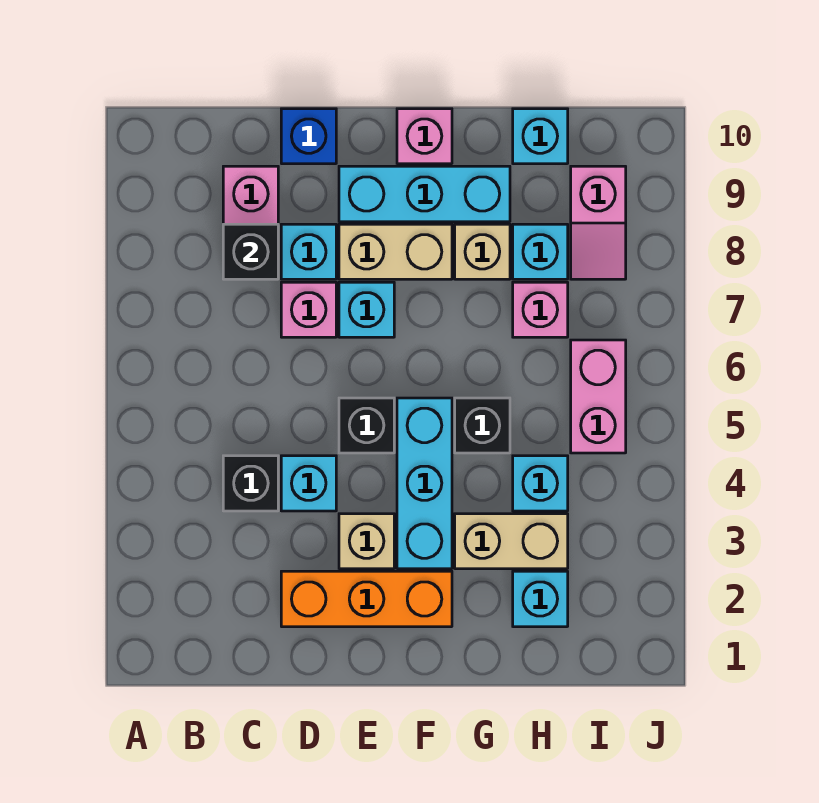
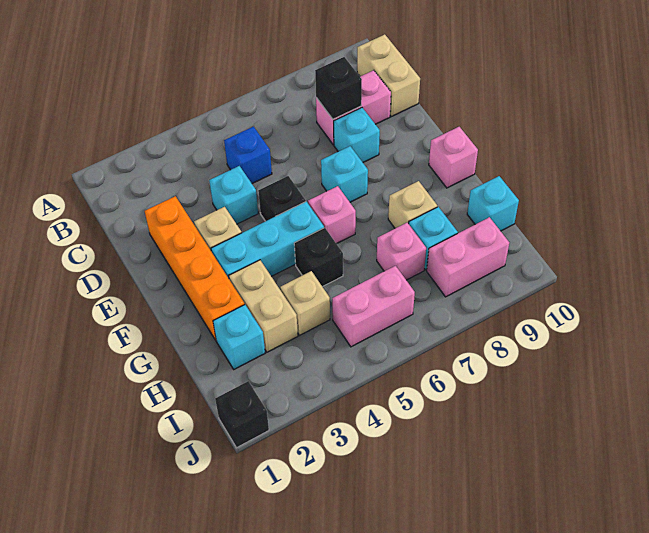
black brick C4 level 1 -> black brick J1 level 1
orange brick D2:F2 level 1 -> orange brick D2:G2 level 1
pink brick D7 level 1 -> pink brick F6 level 1
blue brick D10 level 1 -> blue brick C5 level 1
tan brick E8:F8 level 1 -> tan brick B10:C10 level 1
cyan brick E9:G9 level 1 -> none
cyan brick H4 level 1 -> tan brick H4 level 1
pink slope I8:I9 level 1 top 9 -> pink brick I8:I9 level 1

